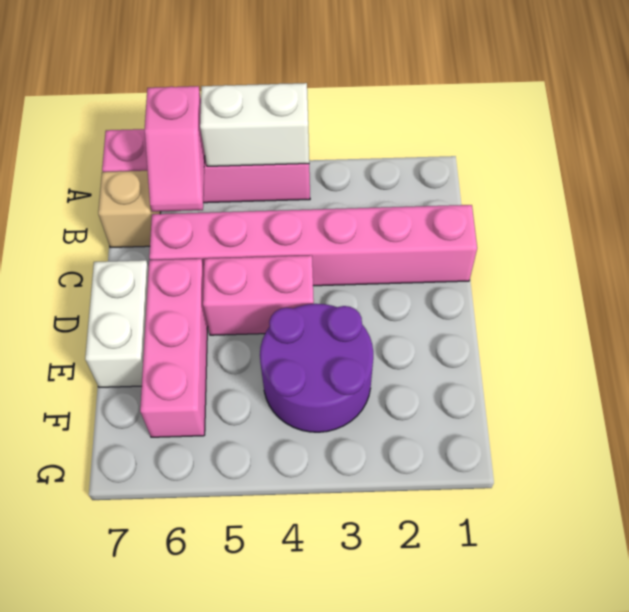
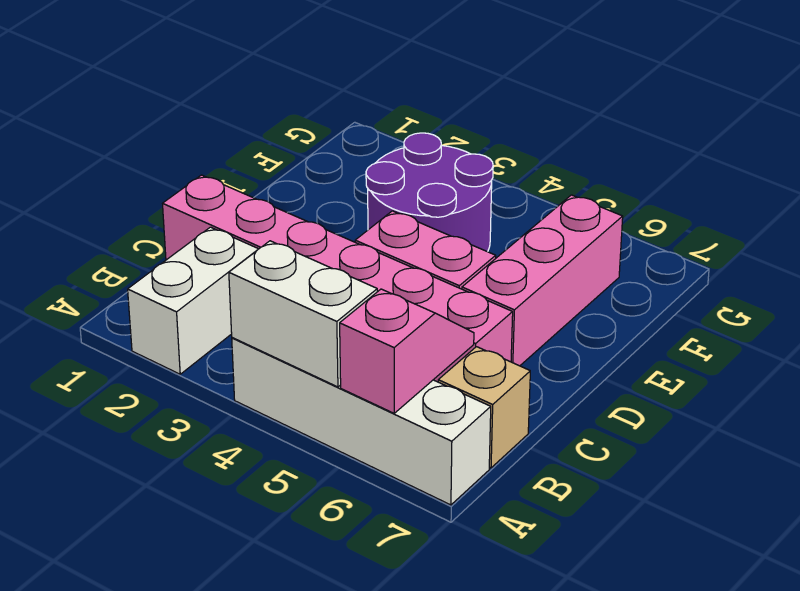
pink brick A4:A7 level 1 -> white brick A4:A7 level 1
white brick D7:E7 level 1 -> white brick A2:B2 level 1

